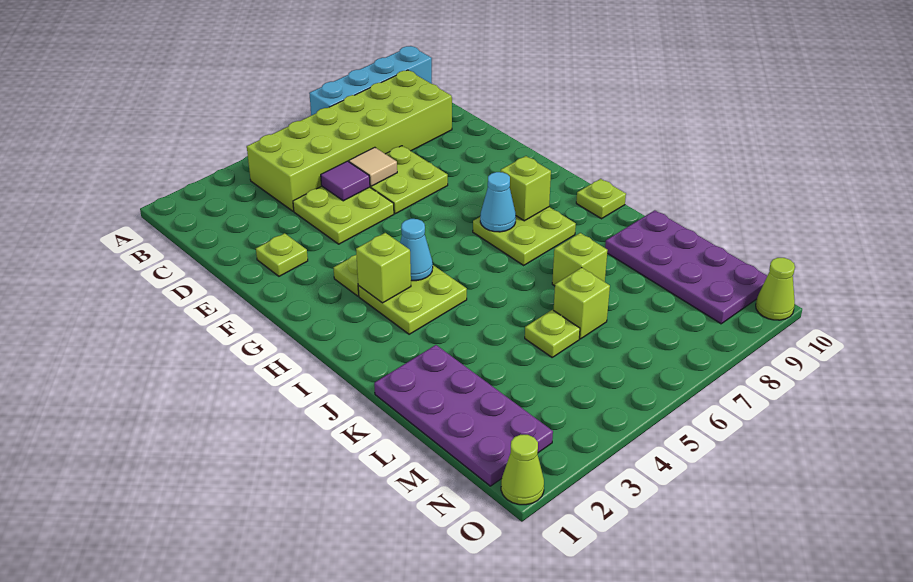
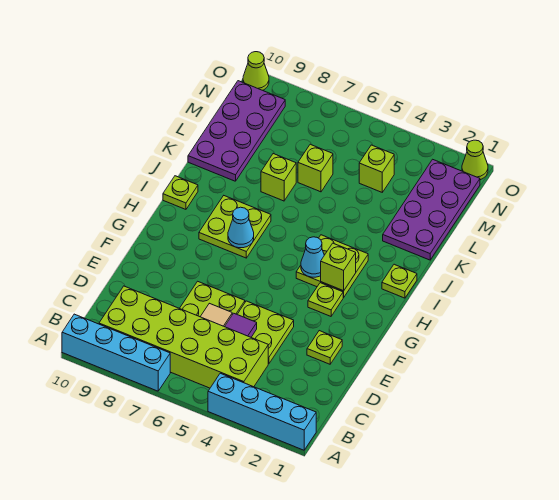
none -> cyan brick A1:A4 level 1
lime brick H8 level 2 -> lime brick M4 level 1
lime plate L5 level 1 -> lime plate I1 level 1

